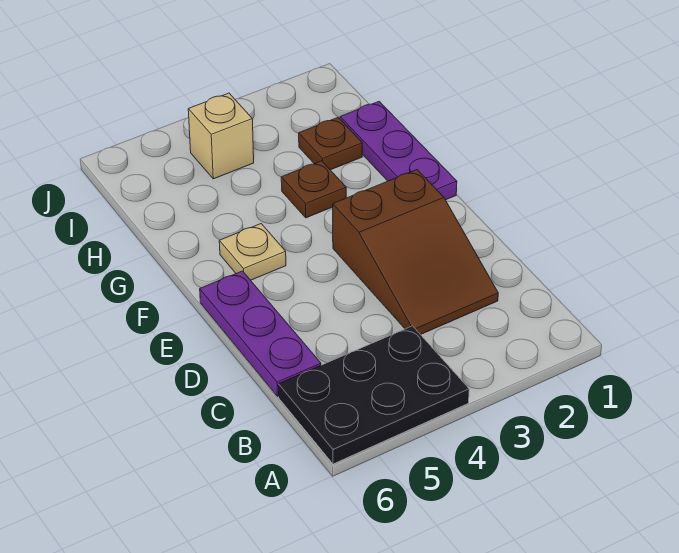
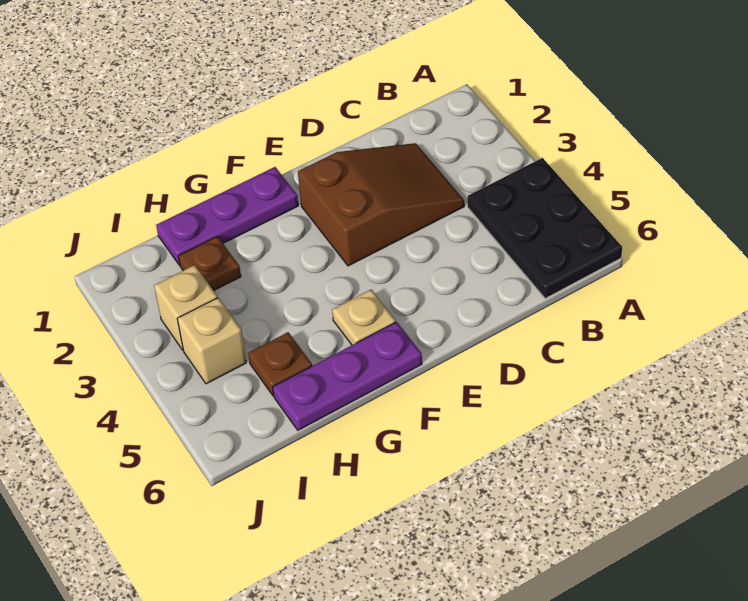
purple plate C6:E6 level 1 -> purple plate F6:H6 level 1
brown plate G3 level 1 -> brown plate H5 level 1
none -> tan brick I3 level 1

